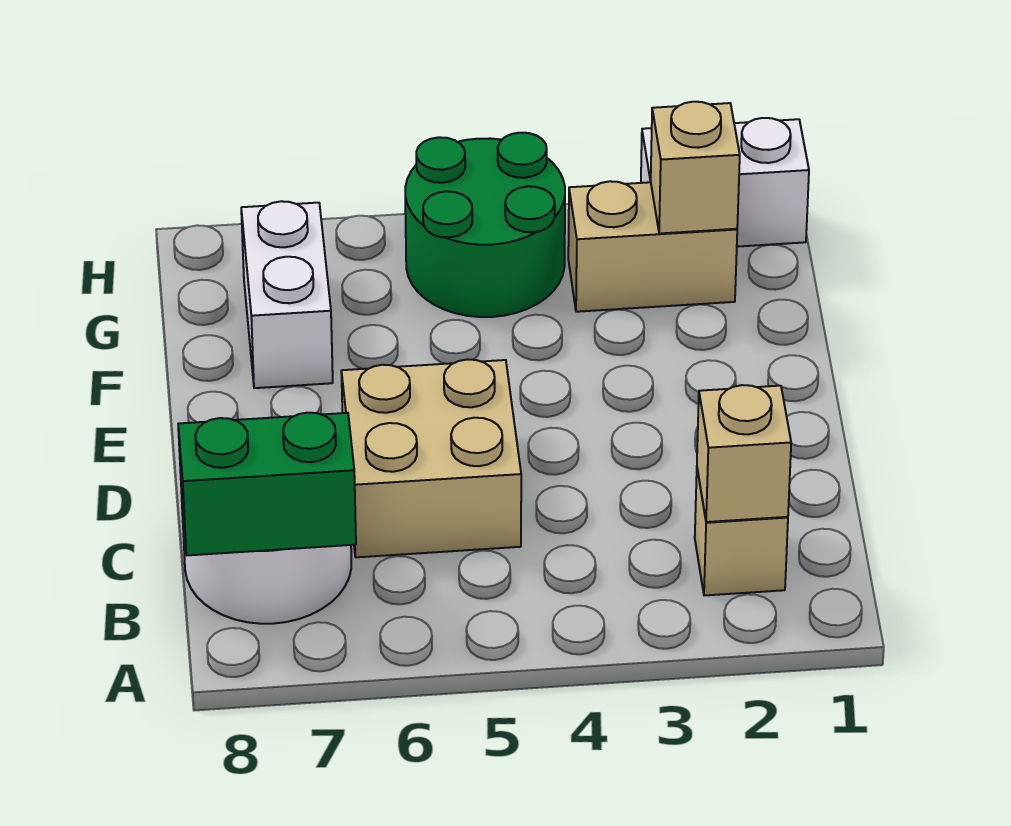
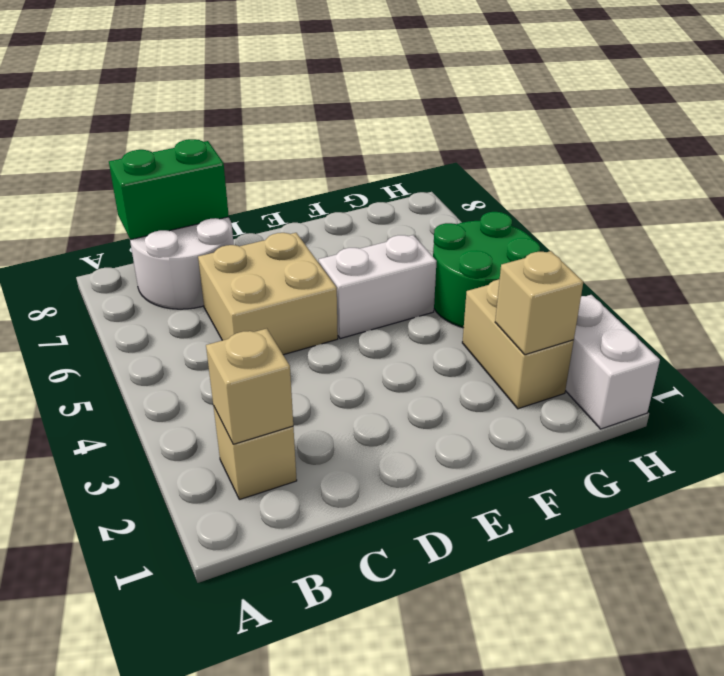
green brick B7:B8 level 2 -> green brick B8:C8 level 2
white brick F7:G7 level 1 -> white brick E5:F5 level 1

